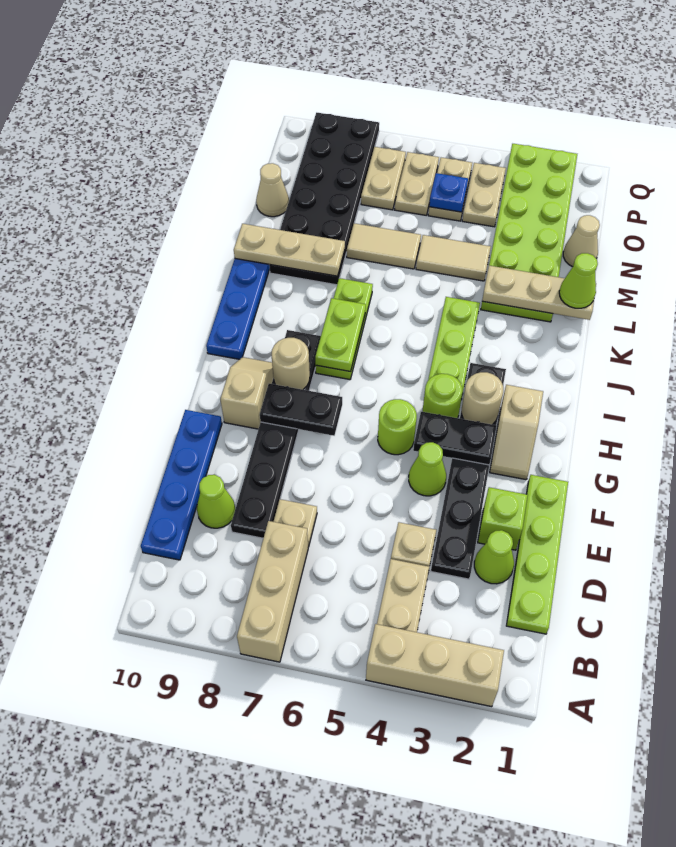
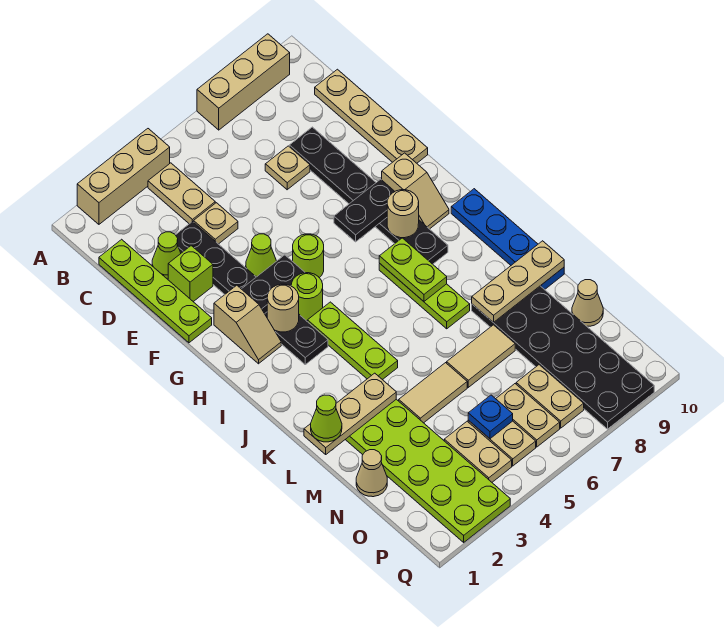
tan brick A7:C7 level 1 -> tan brick A7:A9 level 1
blue plate C10:F10 level 1 -> tan plate C10:F10 level 1
lime cone D9 level 1 -> none
tan slope G2:H2 level 1 top H -> tan slope G2:H2 level 1 top G

